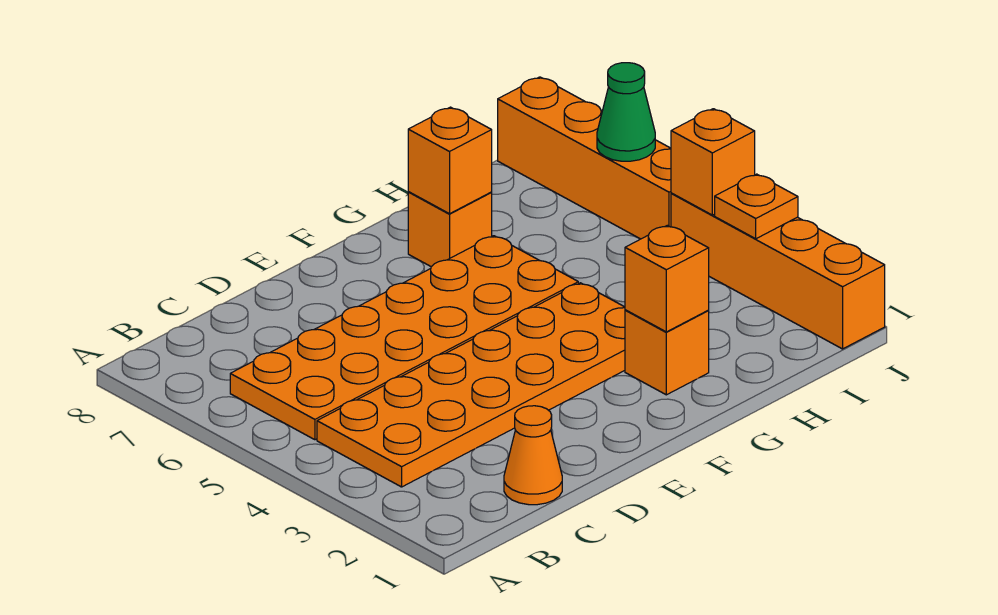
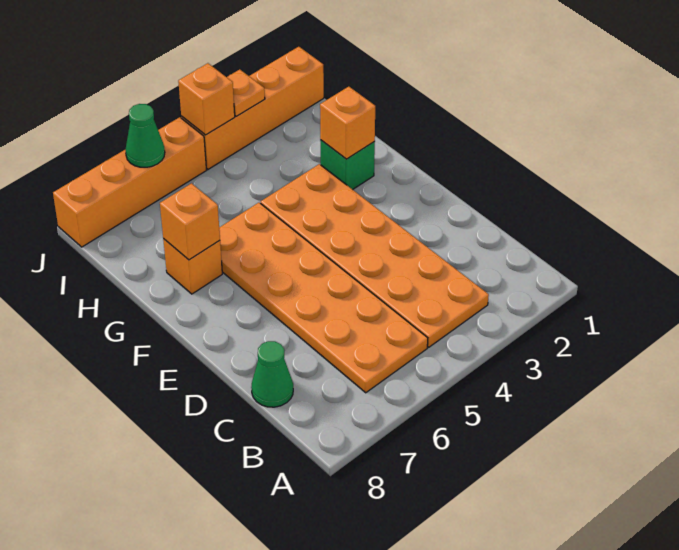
orange cone C1 level 1 -> none
none -> green cone C8 level 1
orange brick G2 level 1 -> green brick G2 level 1

